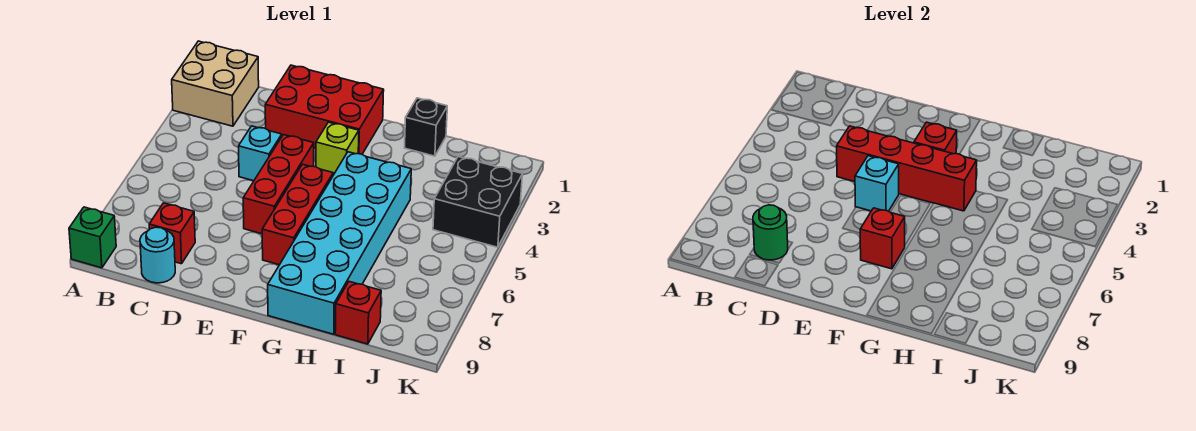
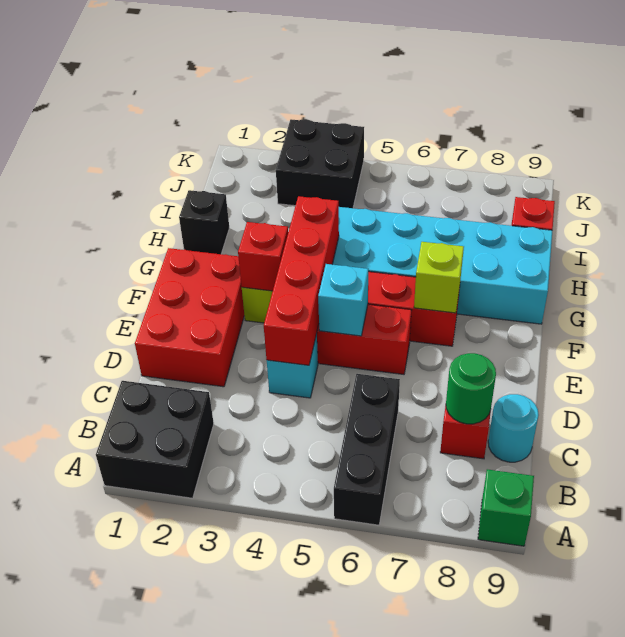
tan brick A1:B2 level 1 -> black brick A1:B2 level 1
none -> black brick A6:C6 level 1
red brick F7 level 2 -> lime brick F7 level 2

